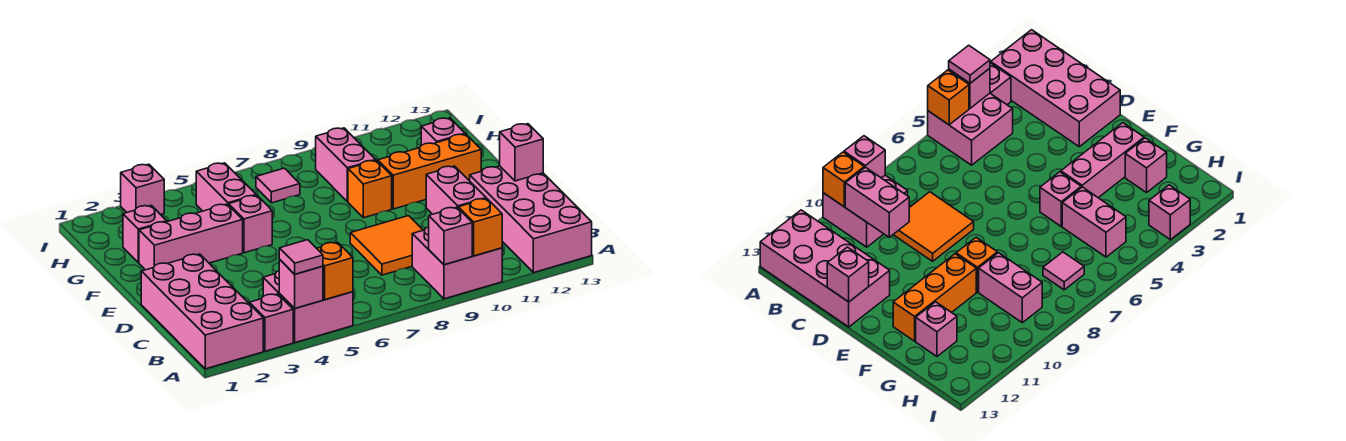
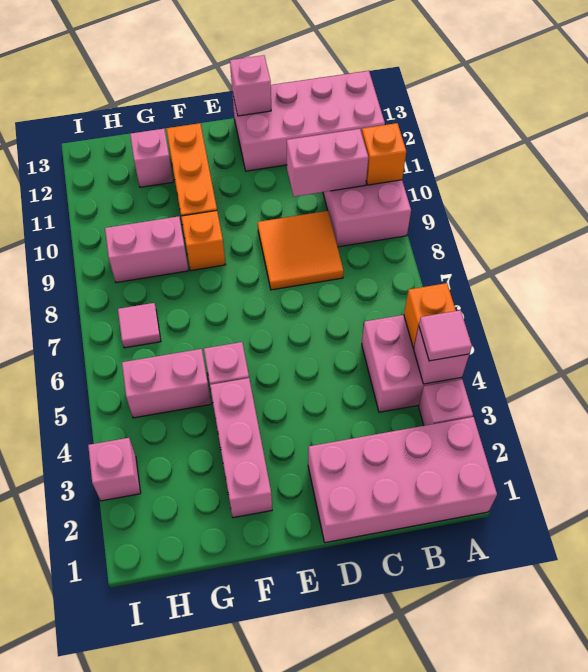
pink brick A9 level 2 -> none
pink brick G2 level 1 -> none

